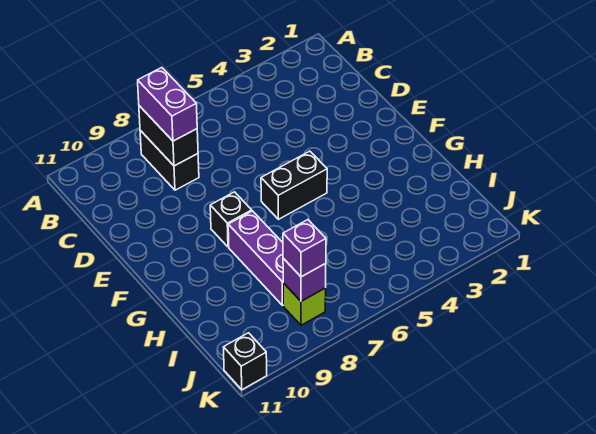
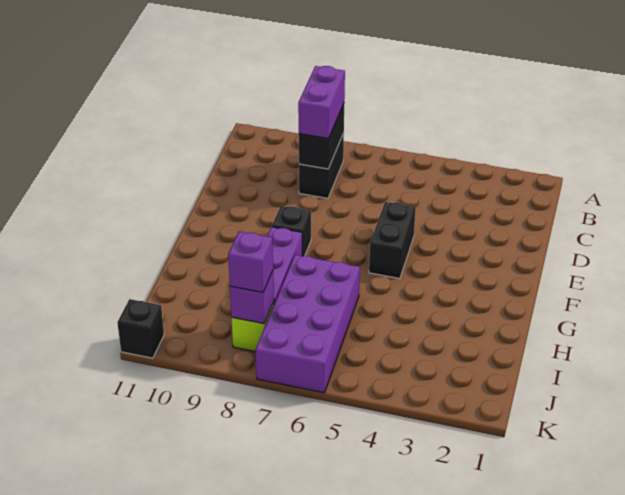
black brick F5:F6 level 1 -> black brick E5:F5 level 1
none -> purple brick H6:K7 level 1

